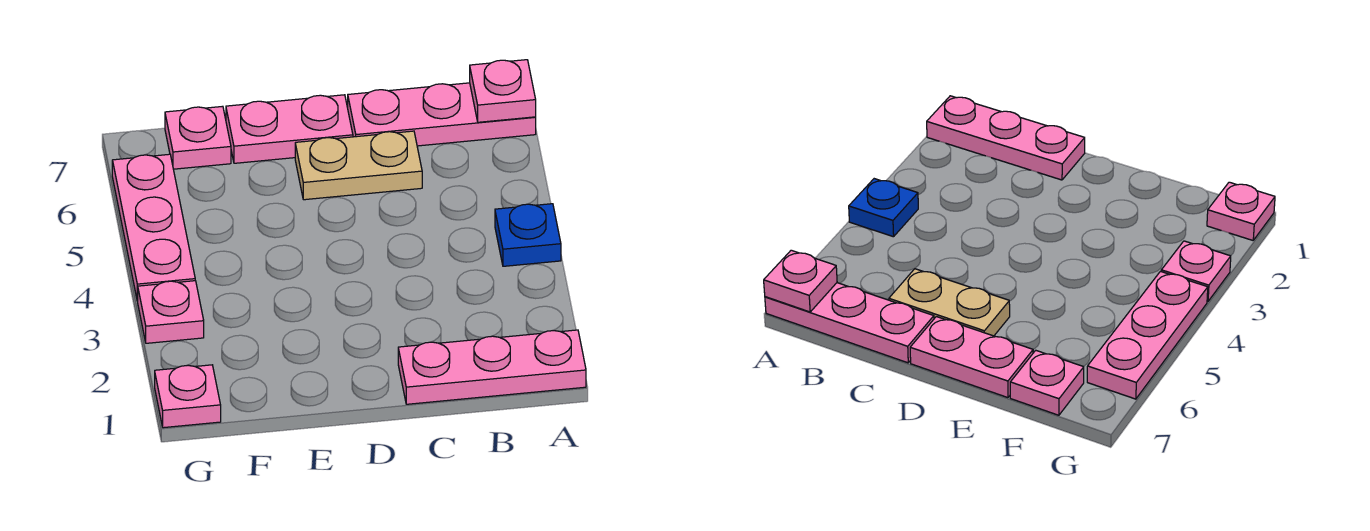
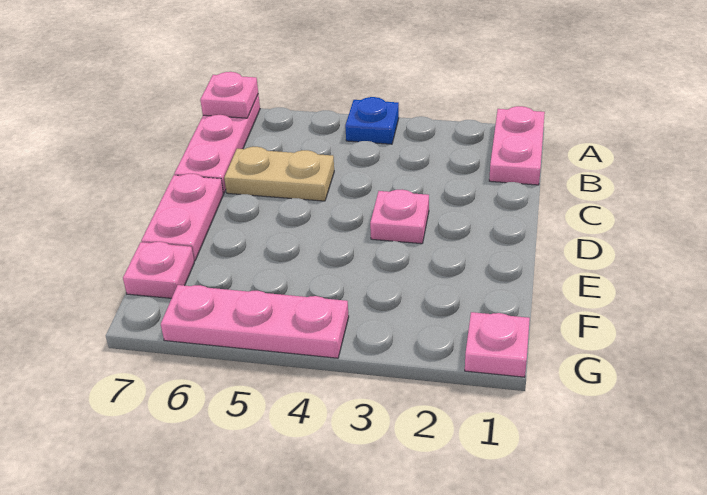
pink plate A1:C1 level 1 -> pink plate A1:B1 level 1
tan plate C6:D6 level 1 -> tan plate C5:C6 level 1
pink plate G3 level 1 -> pink plate D3 level 1

